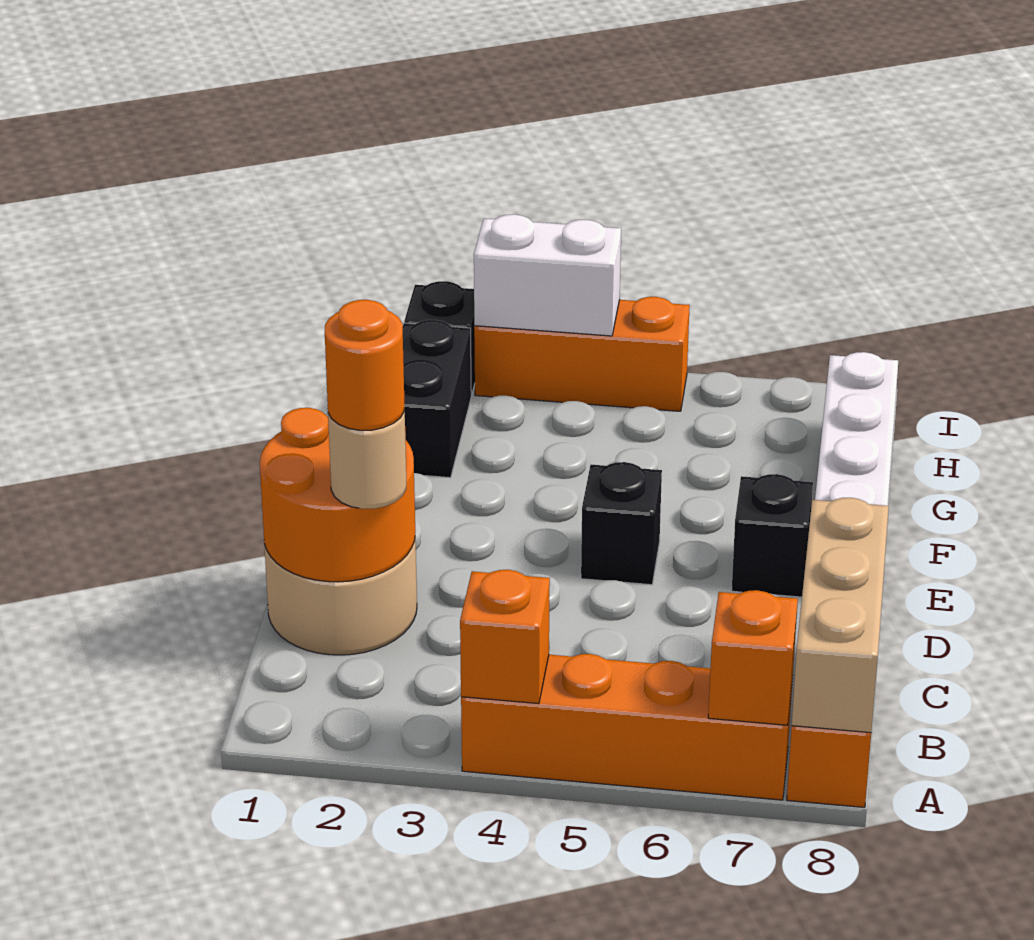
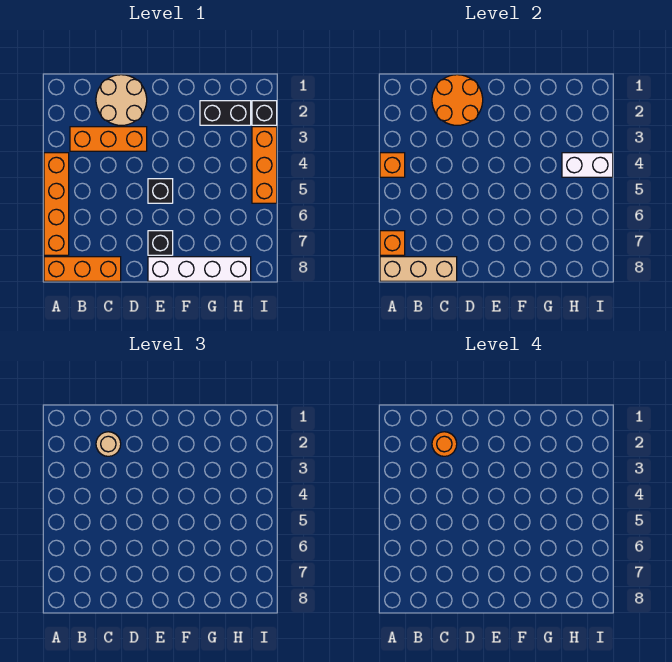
none -> orange brick B3:D3 level 1
white brick I3:I4 level 2 -> white brick H4:I4 level 2

